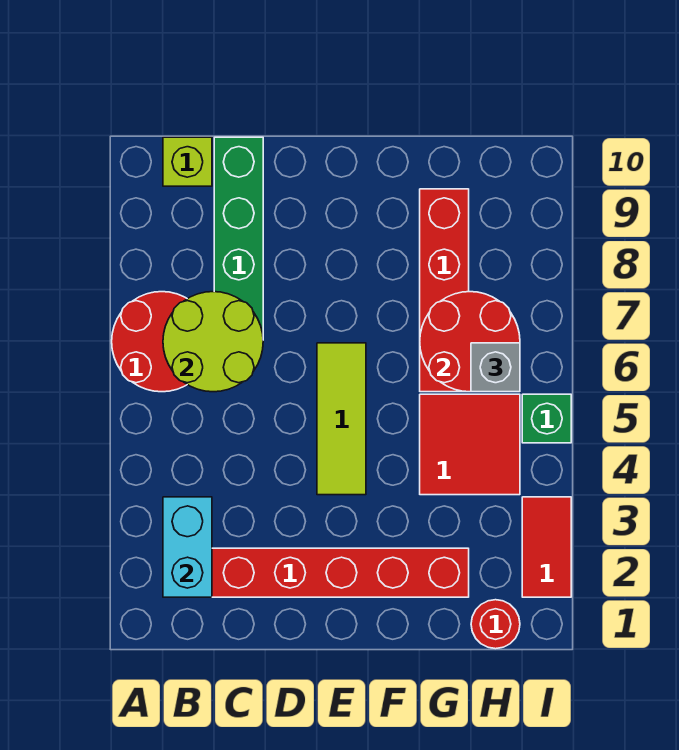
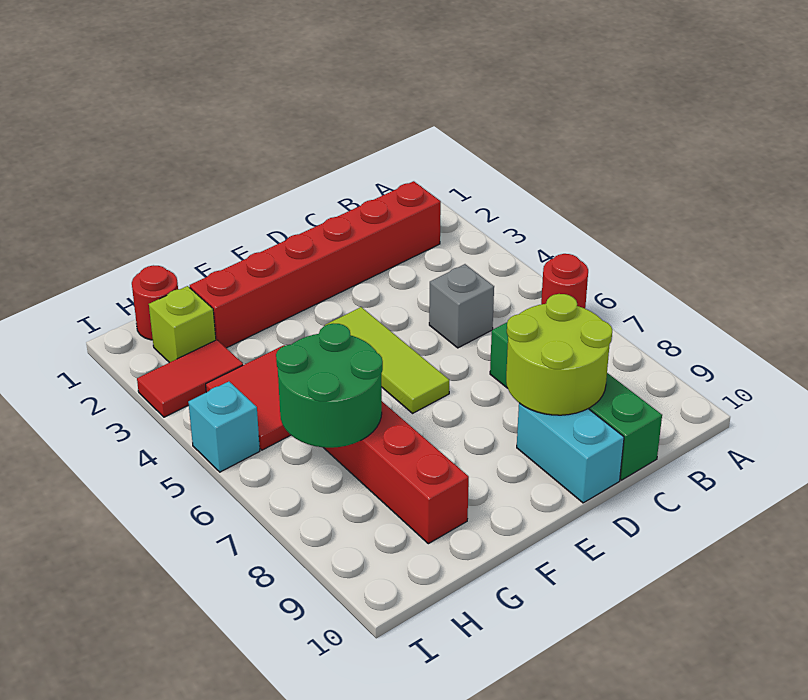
red round brick A6:B7 level 1 -> red round brick A6 level 1
cyan brick B2:B3 level 2 -> cyan brick D9:D10 level 1
lime round brick B6:C7 level 2 -> lime round brick C8:D9 level 2
lime brick B10 level 1 -> lime brick H2 level 1
red round brick G6:H7 level 2 -> green round brick G6:H7 level 2
grey brick H6 level 3 -> grey brick C5 level 1
red tile I2:I3 level 1 -> red tile H3:I3 level 1
green brick I5 level 1 -> cyan brick I5 level 1

